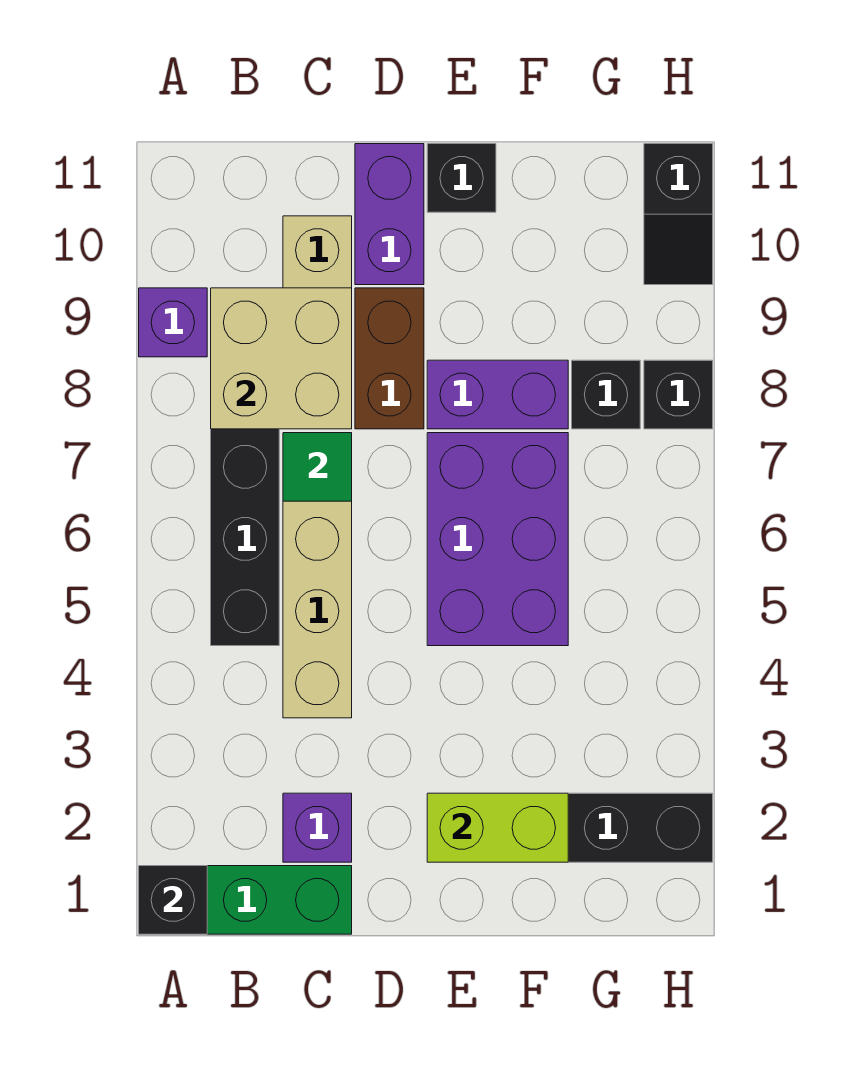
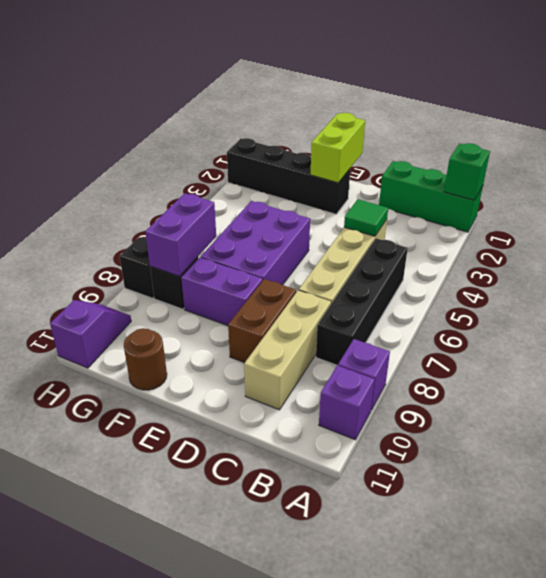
black brick A1 level 2 -> green brick A1 level 2
tan brick B8:C9 level 2 -> none
purple brick C2 level 1 -> purple brick A10 level 1
green tile C7 level 2 -> green tile C4 level 2
purple brick D10:D11 level 1 -> purple brick G7:G8 level 2
lime brick E2:F2 level 2 -> lime brick E1:E2 level 2
black brick E11 level 1 -> none
none -> brown round brick F11 level 1
black slope H10:H11 level 1 top 11 -> purple slope H10:H11 level 1 top 11

